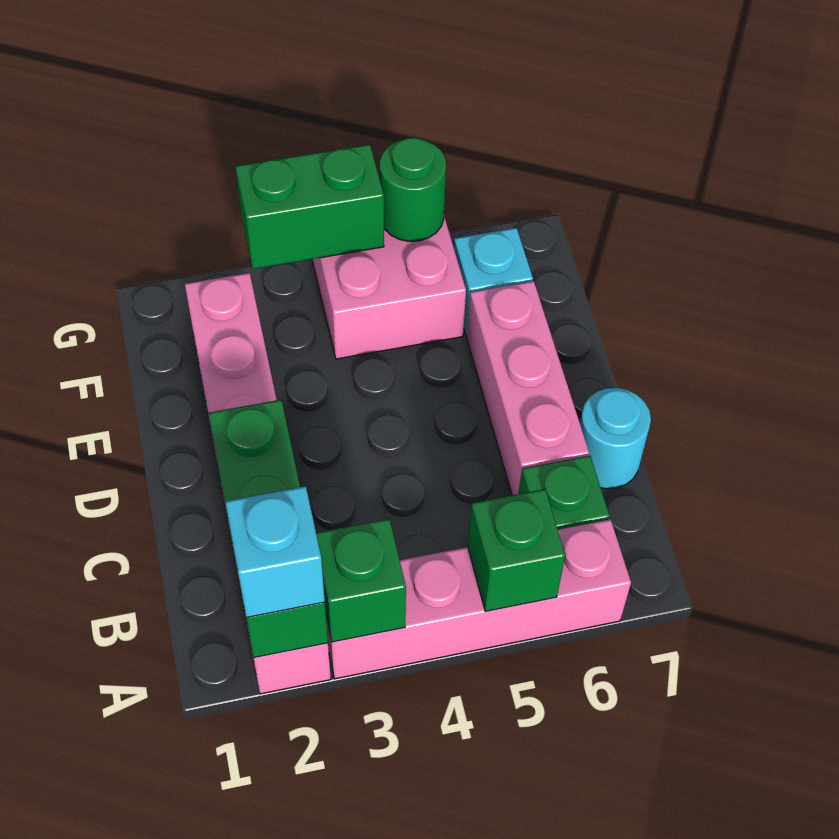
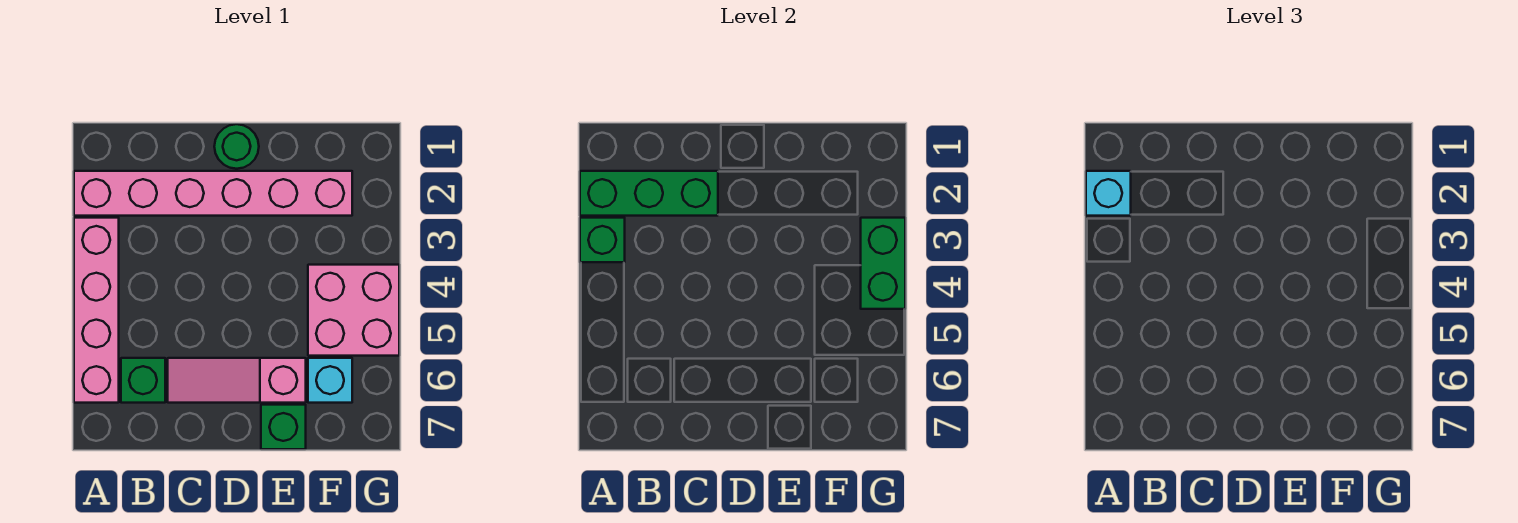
green brick A5 level 2 -> green brick E7 level 1
pink brick C6:E6 level 1 -> pink slope C6:E6 level 1 top E
cyan round brick C7 level 1 -> none
green round brick G5 level 2 -> green round brick D1 level 1

